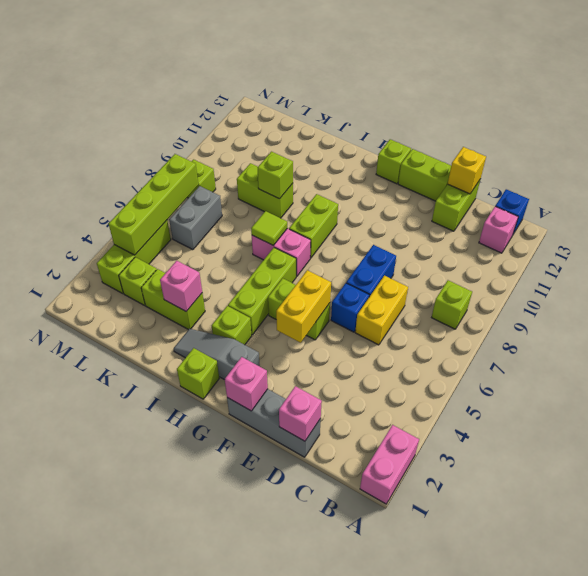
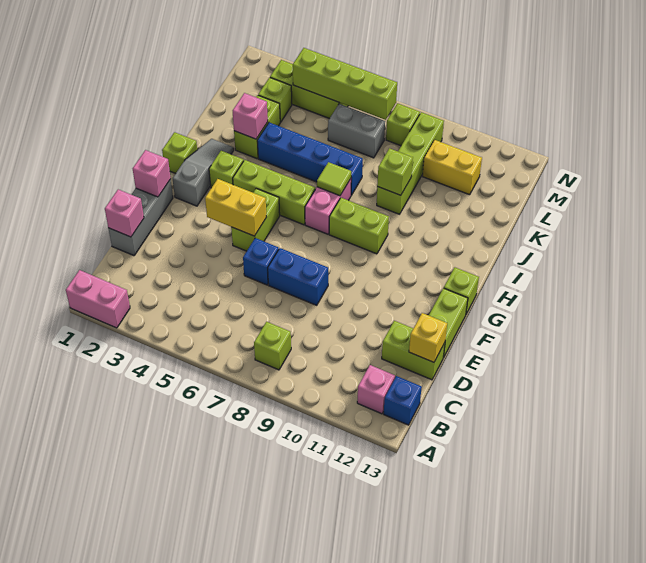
yellow brick D6:D7 level 1 -> yellow brick L10:L11 level 1
none -> blue brick J4:J7 level 1
lime brick J9:K9 level 1 -> lime brick J9:M9 level 1

